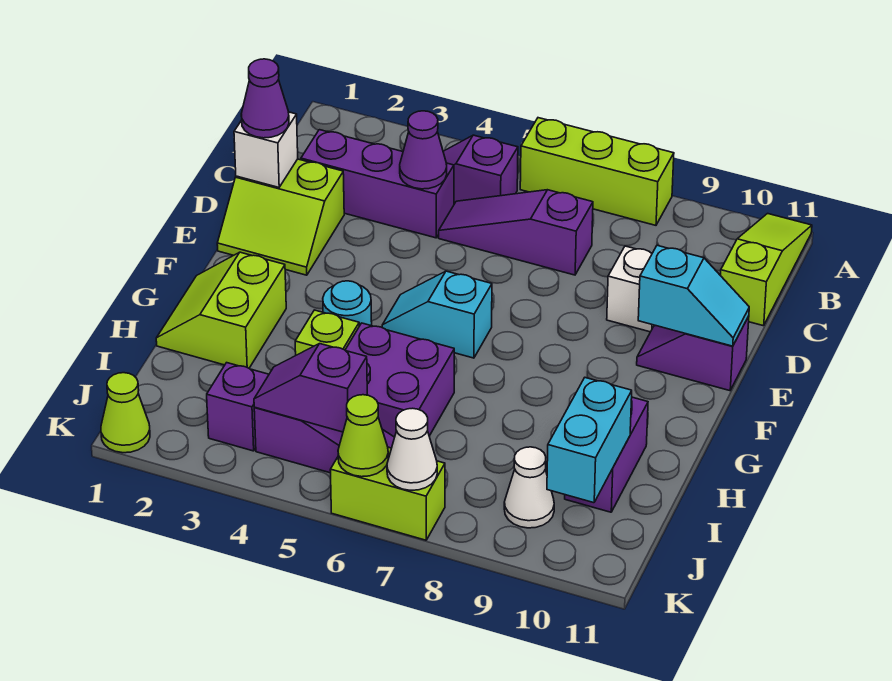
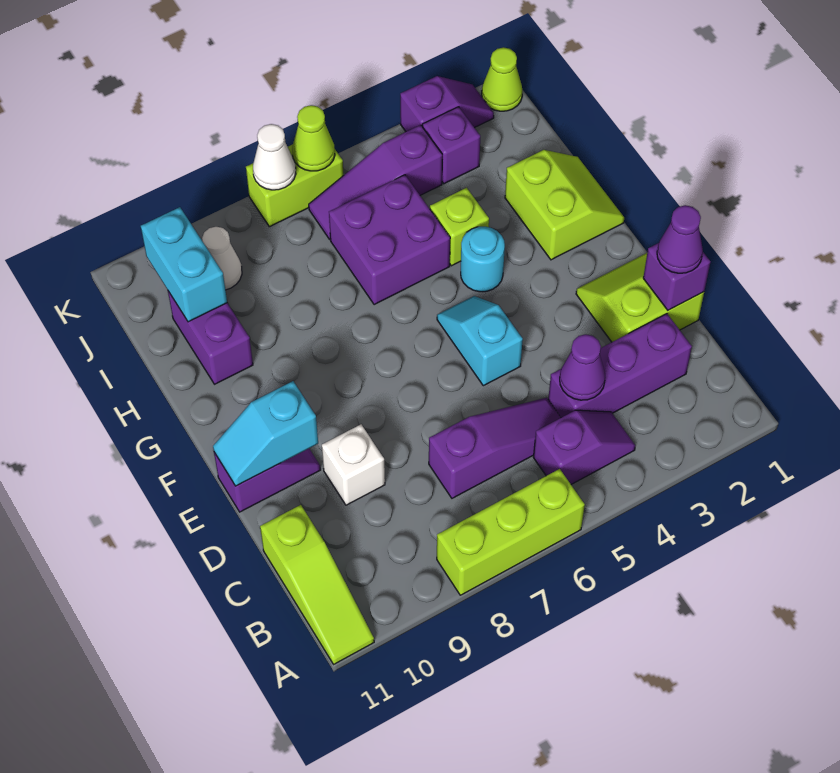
white brick D1 level 2 -> purple brick D1 level 2
cyan slope F5:F6 level 1 top 6 -> cyan slope E5:F5 level 1 top E
purple slope J4:J5 level 2 top 5 -> purple slope K2:K3 level 1 top 3

